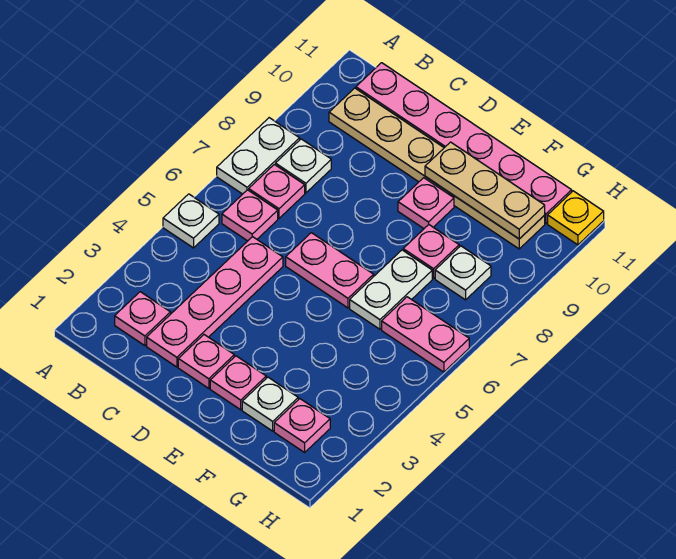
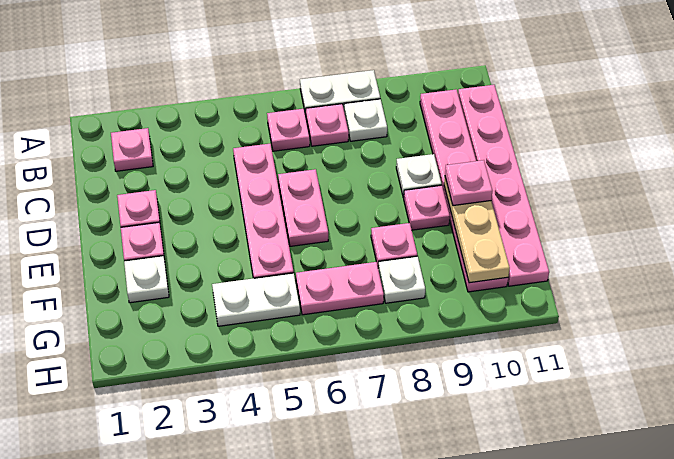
white plate A5 level 1 -> white plate D9 level 1
tan plate B10:G10 level 1 -> pink plate B10:G10 level 1
pink plate C2:C5 level 1 -> pink plate C5:F5 level 1
white plate F6:F7 level 1 -> white plate G4:G5 level 1
pink plate G2 level 1 -> pink plate E10 level 3
pink plate G6:H6 level 1 -> pink plate G6:G7 level 1
yellow plate H11 level 1 -> none

